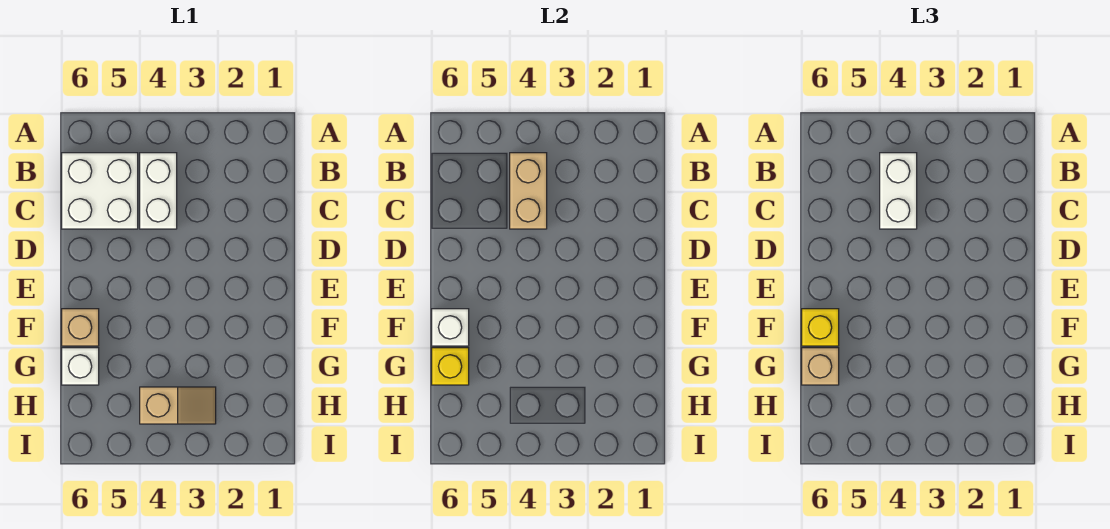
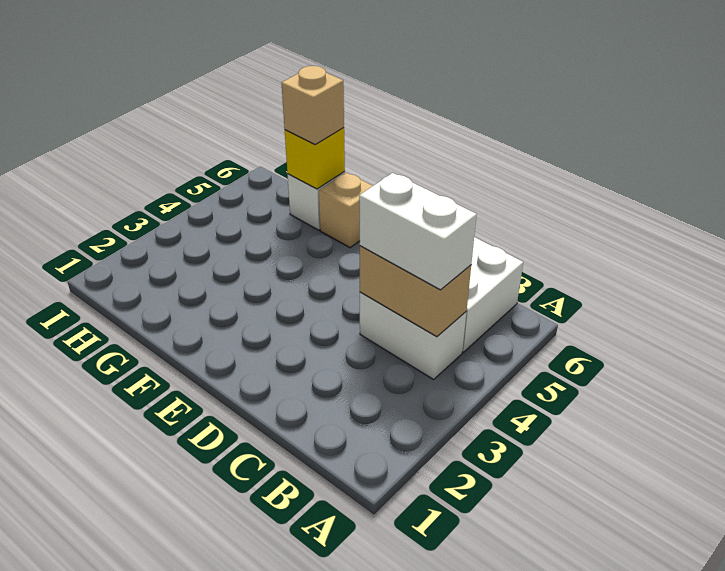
white brick F6 level 2 -> none
yellow brick F6 level 3 -> none
tan slope H3:H4 level 1 top 4 -> none

